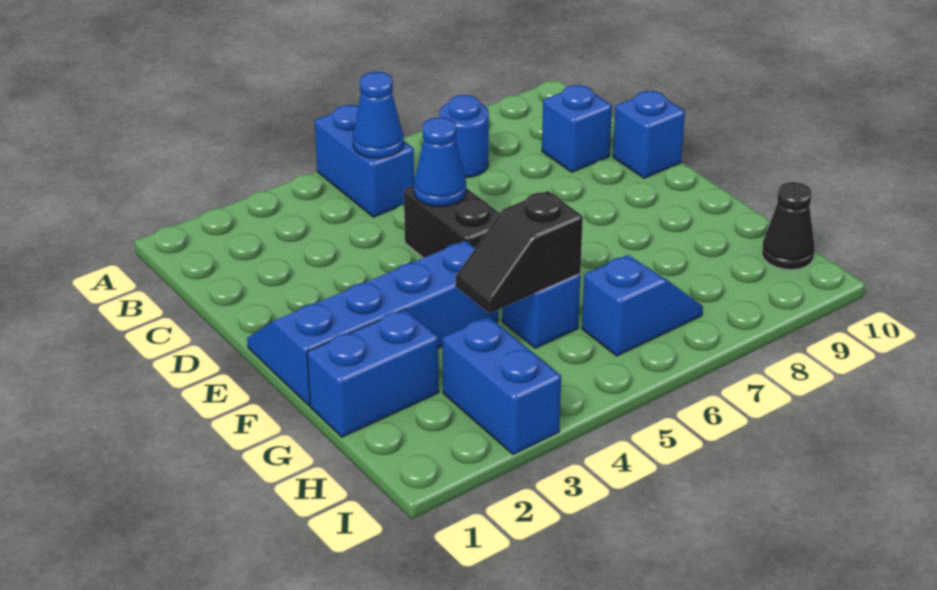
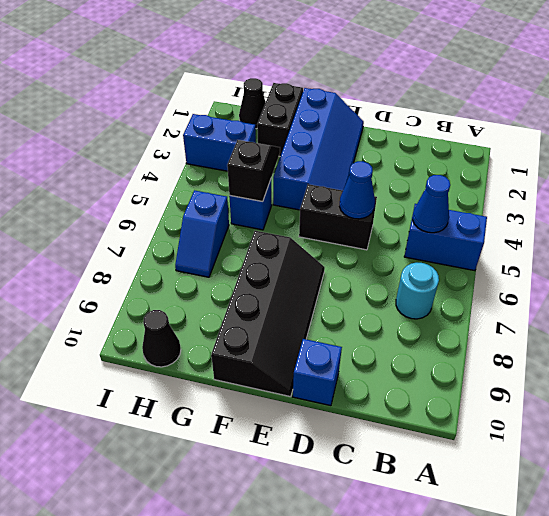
blue round brick B7 level 1 -> cyan round brick B7 level 1
blue brick C9 level 1 -> none
none -> black slope E7:F10 level 1 top F
blue brick G1:G2 level 1 -> black brick G1:G2 level 1
none -> black cone H1 level 1

